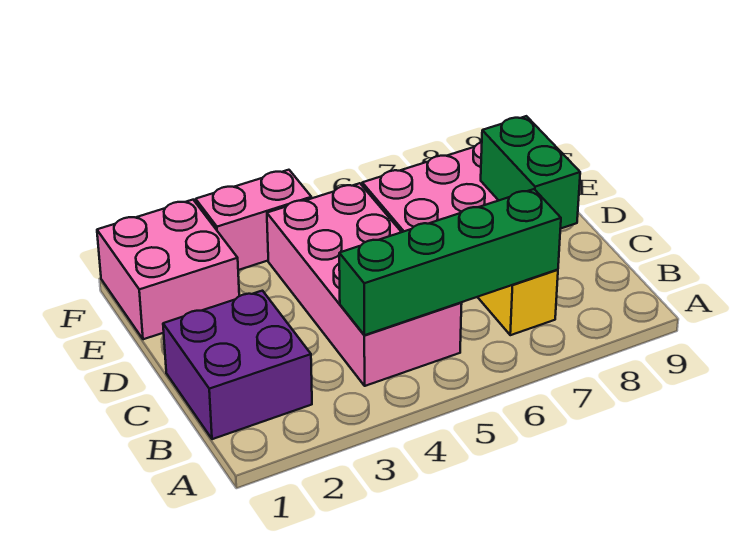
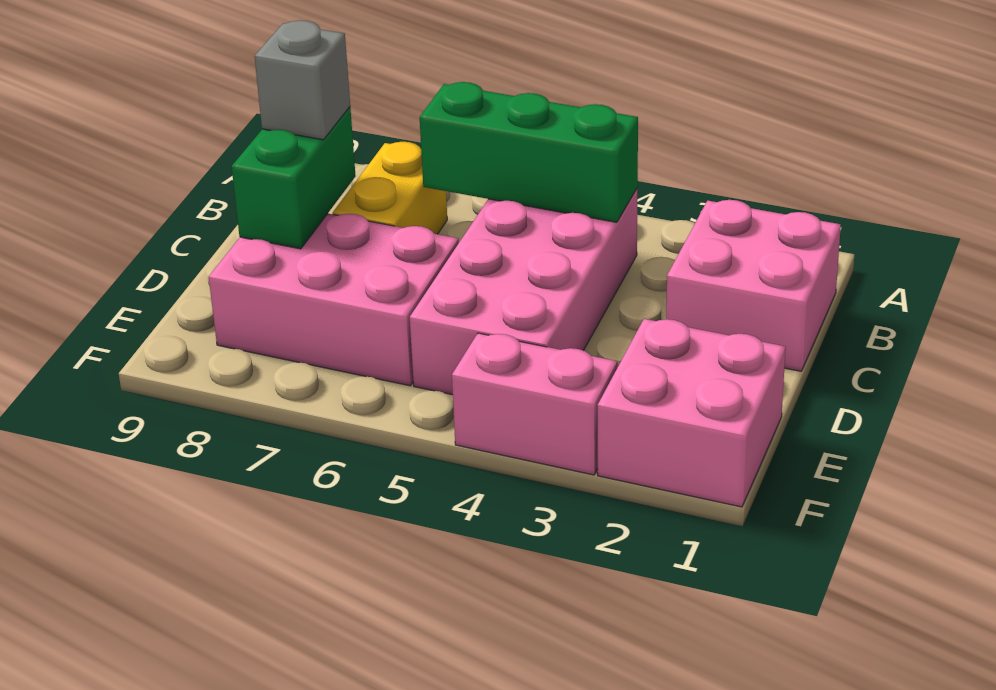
purple brick B1:C2 level 1 -> pink brick B1:C2 level 1
green brick B4:B7 level 2 -> green brick B4:B6 level 2
none -> grey brick C8 level 3

